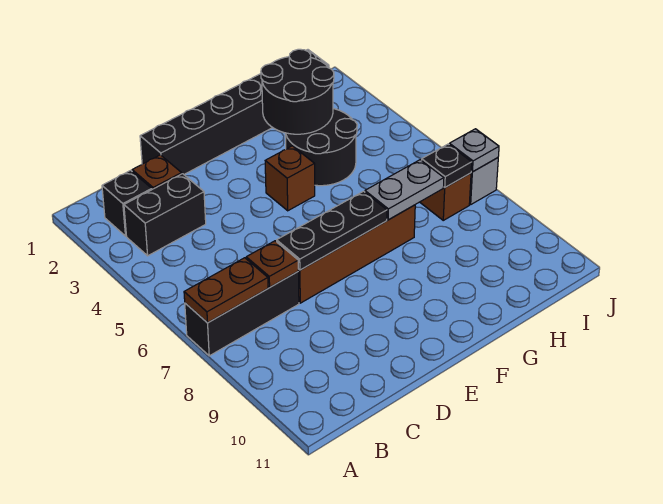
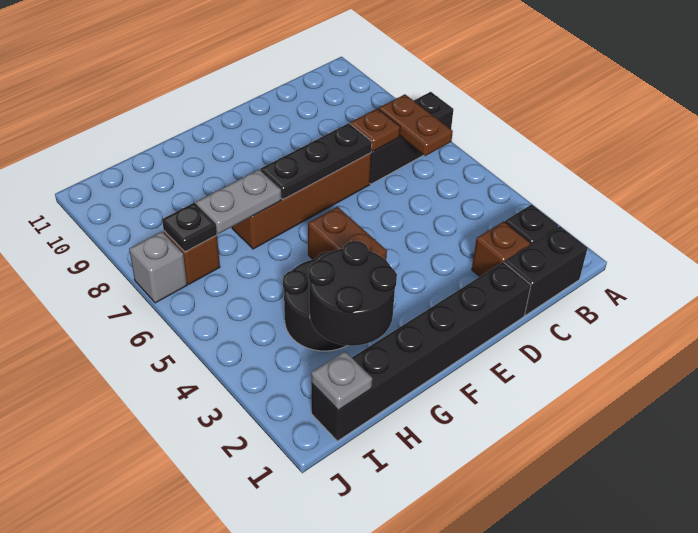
brown plate A7:B7 level 2 -> brown plate B6:B7 level 2
black brick B3:C3 level 1 -> black brick B1:C1 level 1
brown brick F4 level 1 -> brown brick F4:F5 level 1
grey plate J7 level 2 -> grey plate I1 level 2

